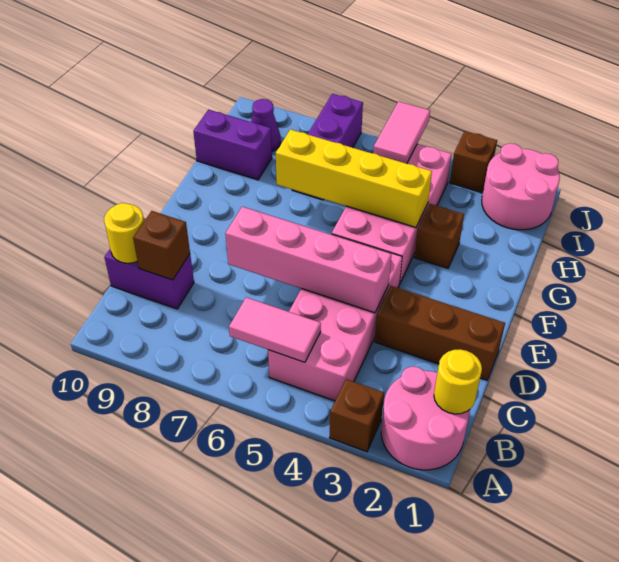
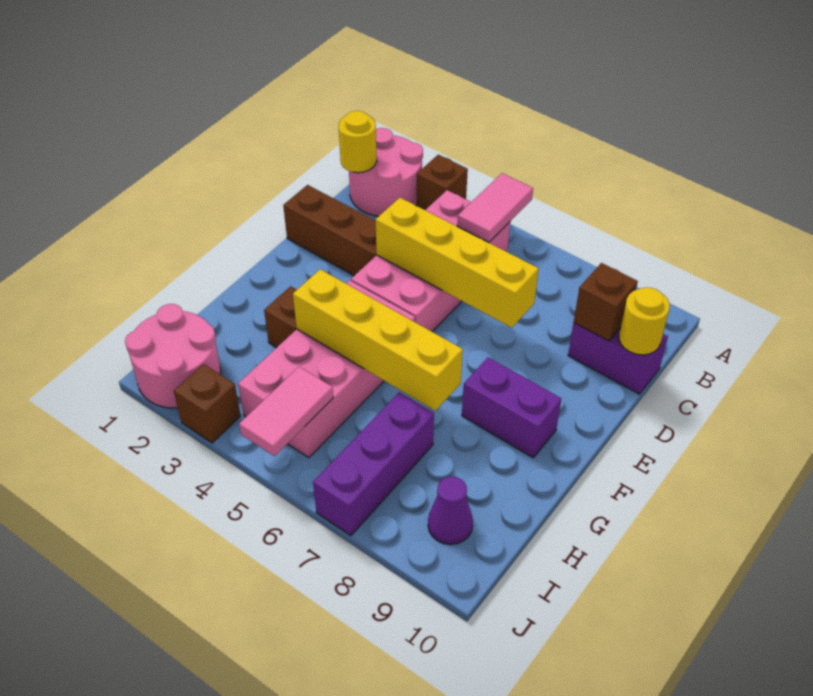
pink tile B5:B6 level 2 -> pink tile A5:B5 level 2
pink brick D4:D7 level 2 -> yellow brick D4:D7 level 2
purple brick H9:H10 level 1 -> purple brick F8:F9 level 1

